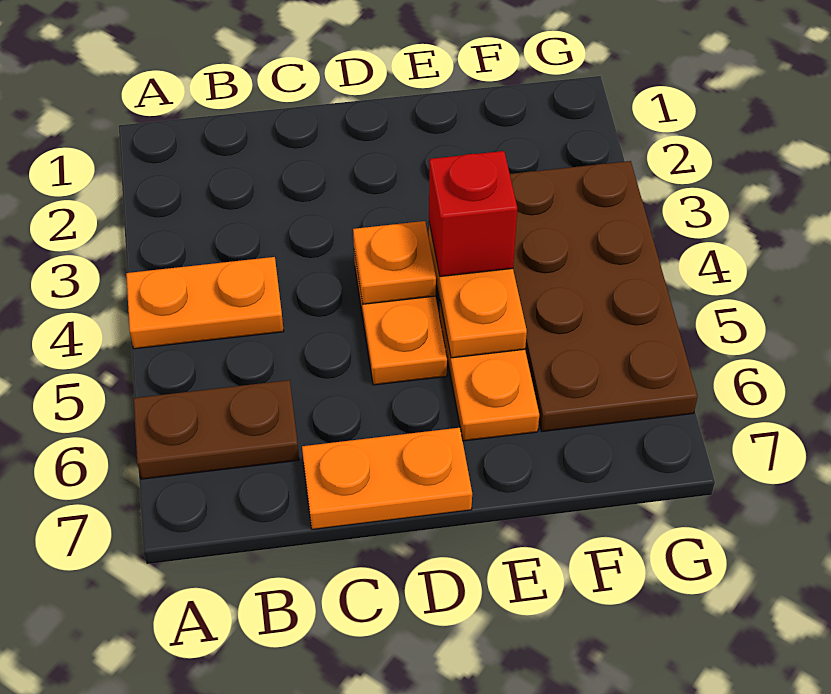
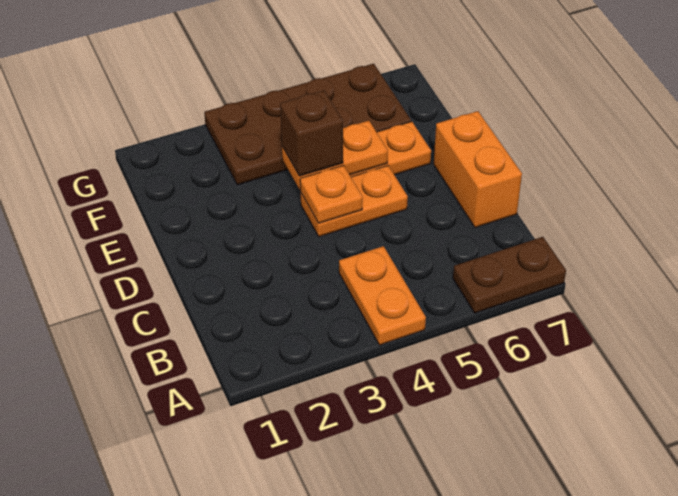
brown plate A6:B6 level 1 -> brown plate A6:A7 level 1
orange plate C7:D7 level 1 -> orange brick C7:D7 level 1
red brick E4 level 3 -> brown brick E4 level 3

